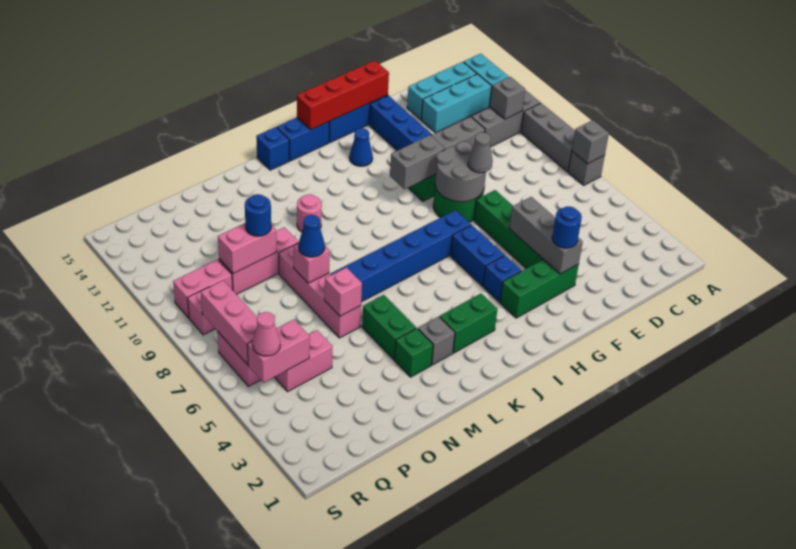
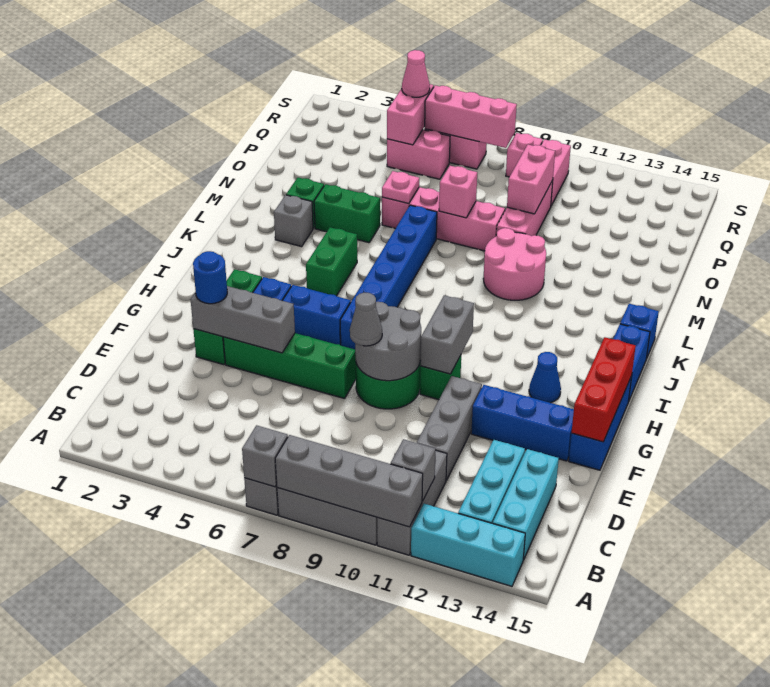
none -> grey brick A8:A11 level 2
red brick F15:I15 level 2 -> red brick F15:H15 level 2
green brick J3:K3 level 1 -> green brick J5:K5 level 1
pink round brick L11 level 1 -> pink round brick L10:M11 level 1
pink brick N6 level 2 -> pink plate N6 level 2
blue cone N8 level 3 -> none
blue round brick O10 level 3 -> none
pink brick P5:Q5 level 1 -> pink brick Q5:Q6 level 1

